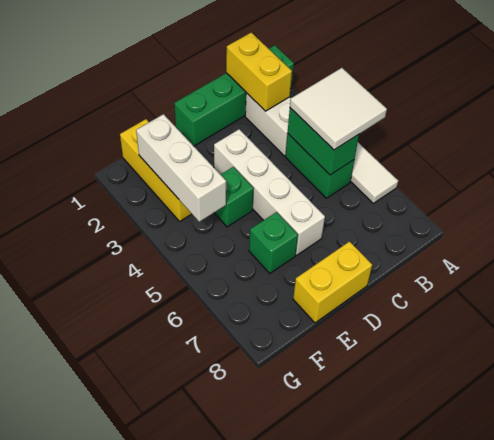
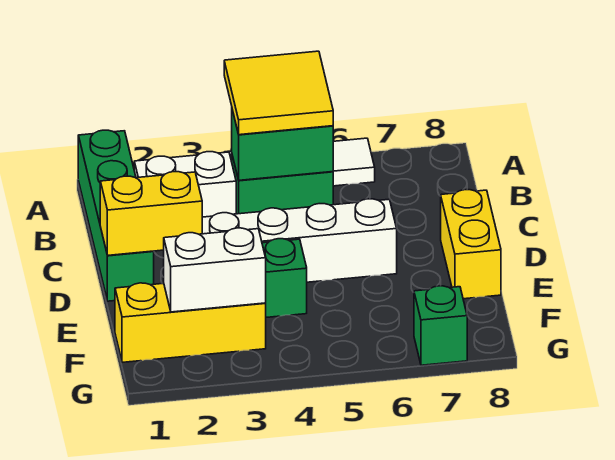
white tile A4:B5 level 3 -> yellow tile A4:B5 level 3
yellow brick B1:B2 level 2 -> yellow brick D1:D2 level 2
green brick E6 level 1 -> green brick G7 level 1
white brick F2:F4 level 2 -> white brick F2:F3 level 2

